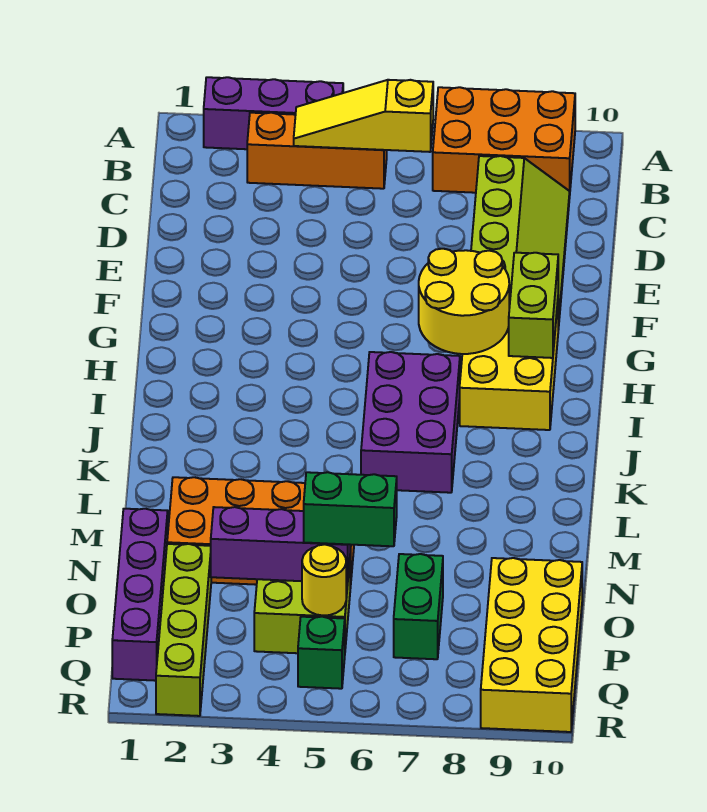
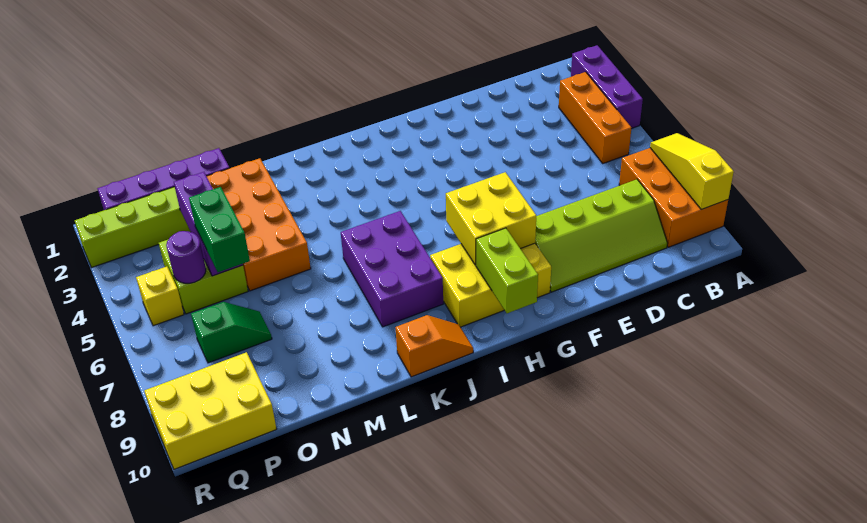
yellow slope B4:B6 level 2 top 6 -> yellow slope A7:A9 level 2 top 9
yellow round brick G7:H8 level 2 -> yellow brick G7:H8 level 2
lime brick G9:H9 level 2 -> lime brick H9:H10 level 2
purple brick I6:K7 level 1 -> purple brick J6:K8 level 1
none -> orange slope J10:K10 level 1 top K
green brick O7:P7 level 1 -> green slope O7:P7 level 1 top P
yellow brick O9:R10 level 1 -> yellow brick P9:R10 level 1
yellow round brick P5 level 2 -> purple round brick P5 level 2
green brick Q5 level 1 -> yellow brick Q5 level 1

